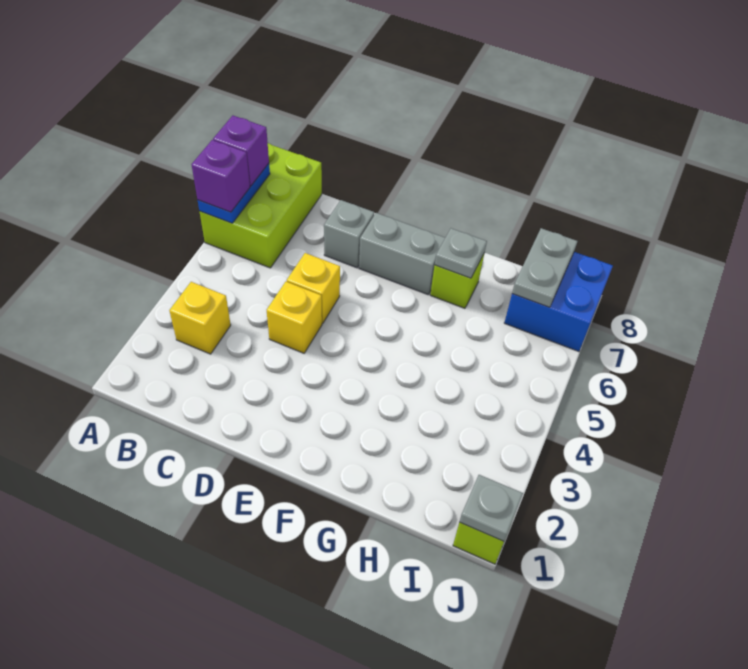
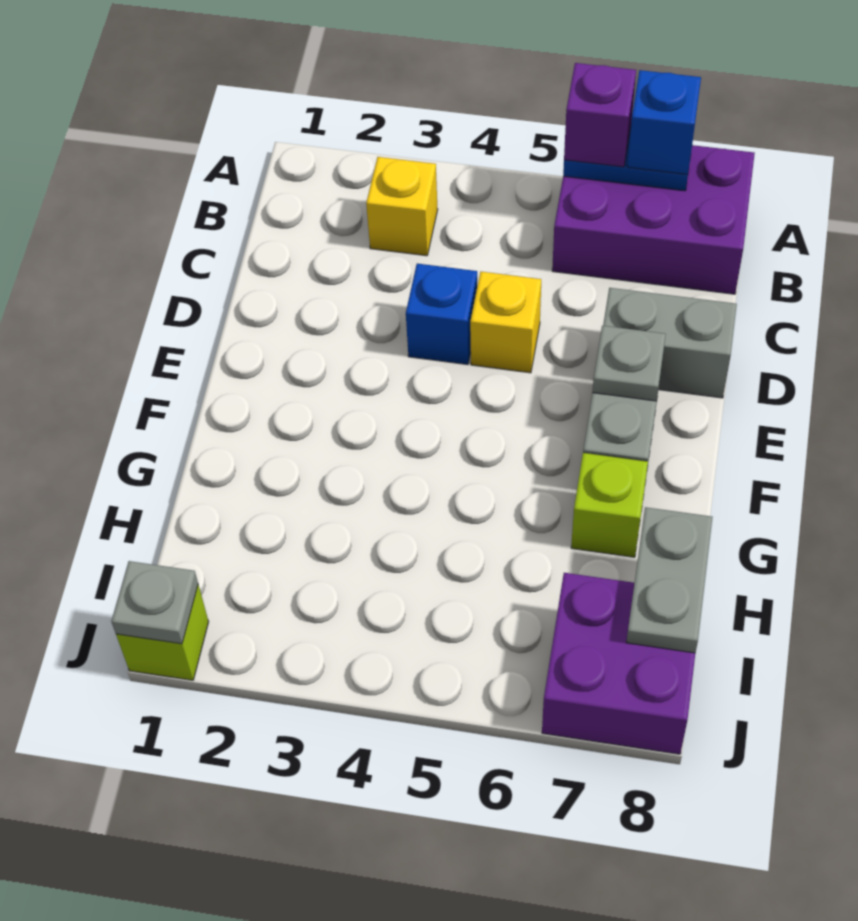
lime brick A6:B8 level 1 -> purple brick A6:B8 level 1
purple brick A7 level 3 -> blue brick A7 level 3
yellow brick D4 level 1 -> blue brick D4 level 1
grey brick D7 level 1 -> grey brick D7:D8 level 1
grey plate G7 level 2 -> grey plate E7 level 2
blue brick I7:J8 level 1 -> purple brick I7:J8 level 1
grey plate I7:I8 level 2 -> grey plate H8:I8 level 2

